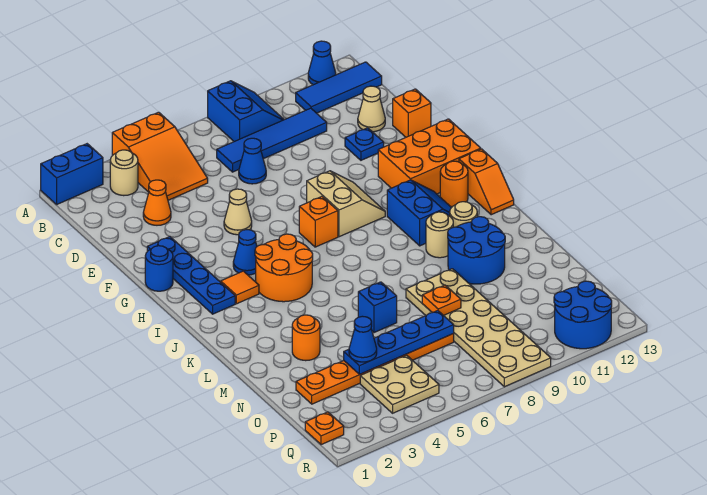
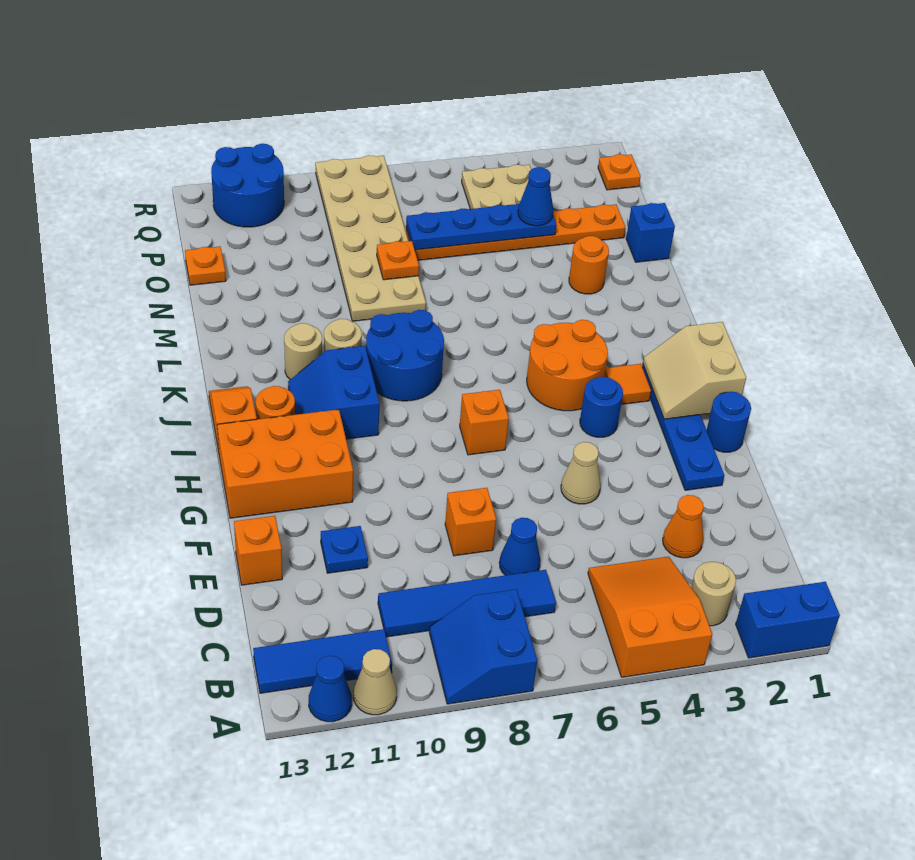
tan cone D12 level 1 -> tan cone A11 level 1
none -> orange brick E8 level 1
tan slope G8:H9 level 1 top 8 -> tan slope H1:I2 level 2 top 1
blue cone H4 level 1 -> blue round brick H4 level 1
blue round brick L10:M11 level 1 -> blue round brick J8:K9 level 1
blue brick M6 level 1 -> blue brick N1 level 1
none -> orange plate O13 level 1

